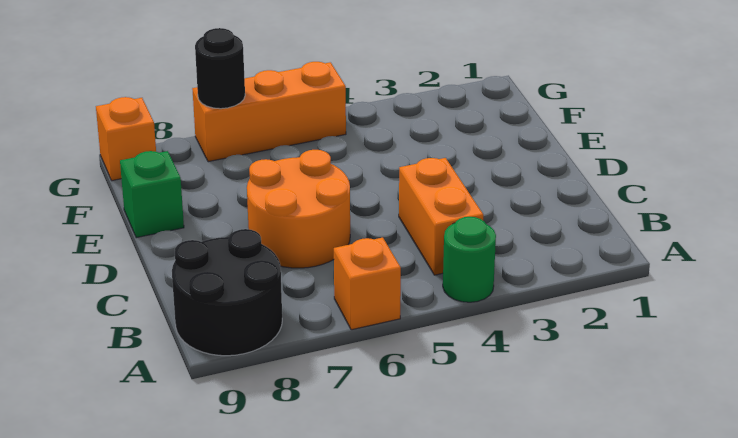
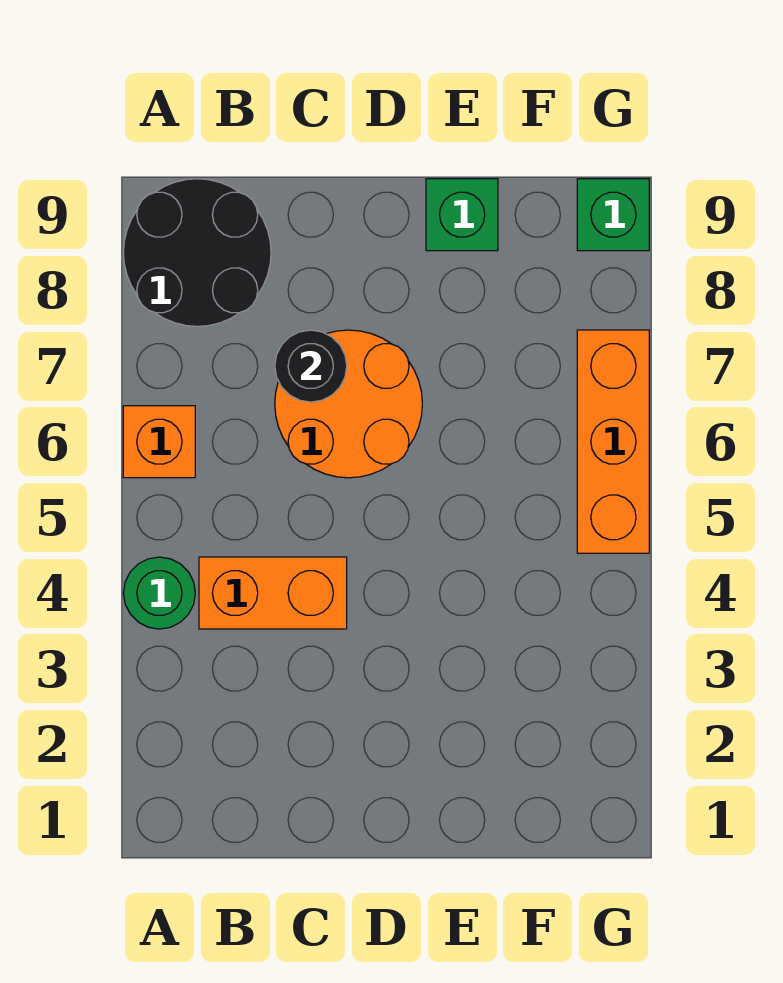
black round brick G7 level 2 -> black round brick C7 level 2
orange brick G9 level 1 -> green brick G9 level 1

